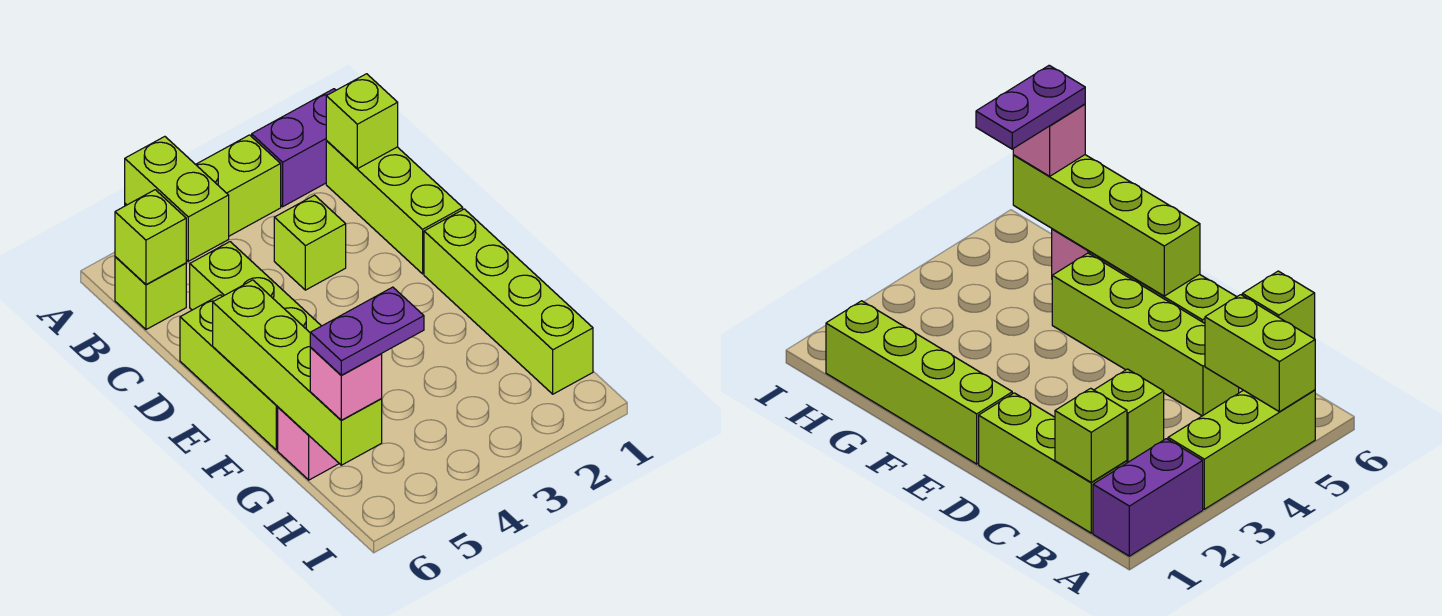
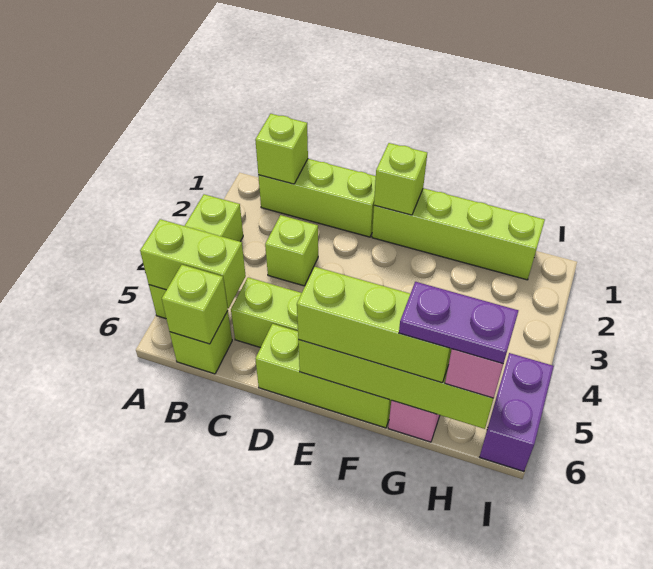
purple brick A1:A2 level 1 -> purple brick I5:I6 level 1
none -> lime brick E1 level 2
none -> lime brick E6:G6 level 3
purple plate H5:H6 level 4 -> purple plate G6:H6 level 4

